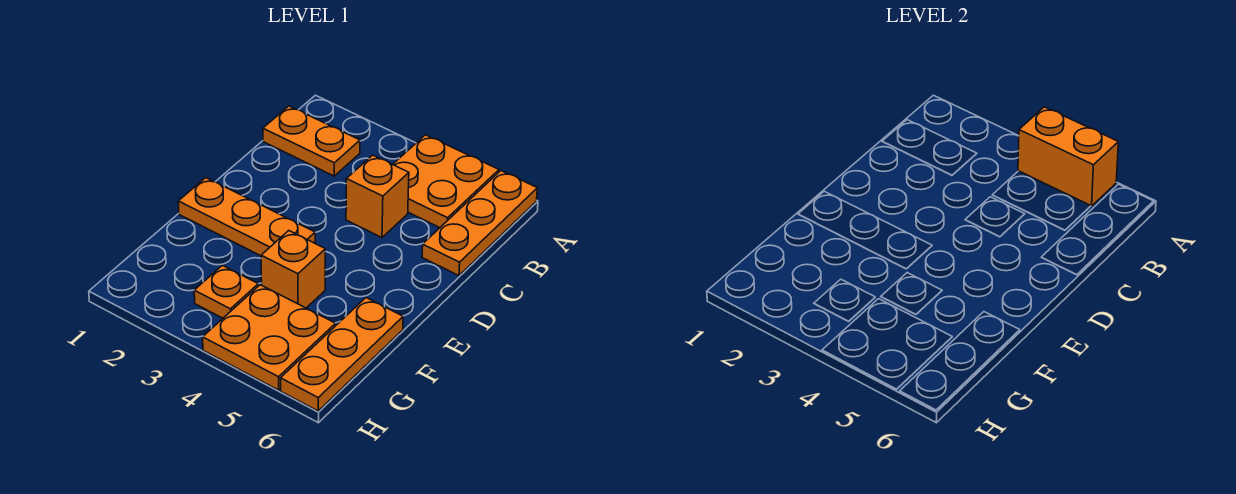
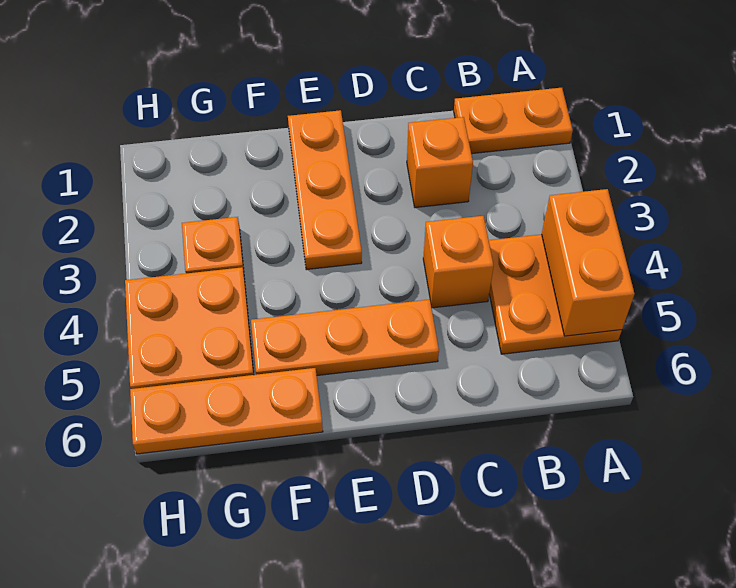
orange plate A6:C6 level 1 -> orange plate D5:F5 level 1
orange plate B1:B2 level 1 -> orange plate A1:B1 level 1
orange brick F4 level 1 -> orange brick C2 level 1

